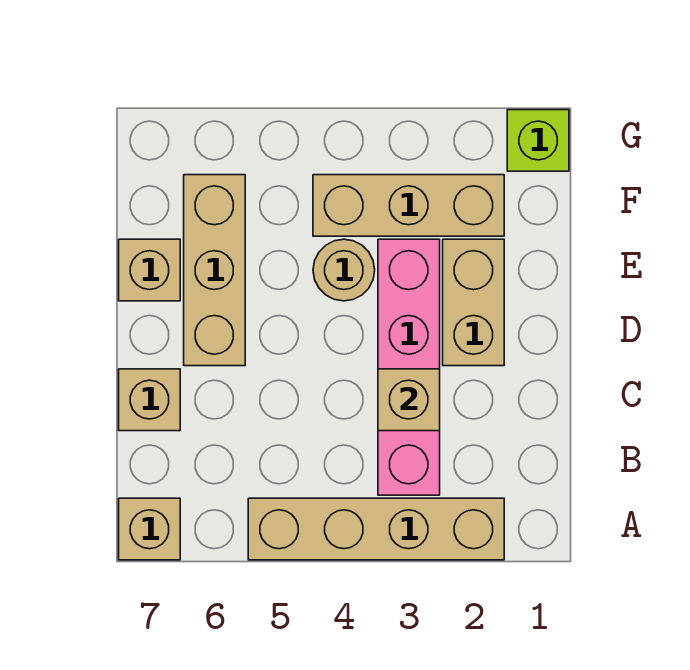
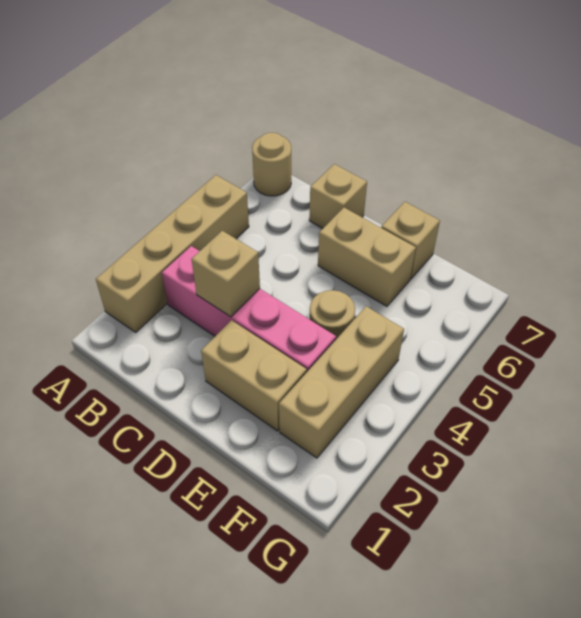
tan brick A7 level 1 -> tan round brick A7 level 1
tan brick D6:F6 level 1 -> tan brick D6:E6 level 1
lime brick G1 level 1 -> none

